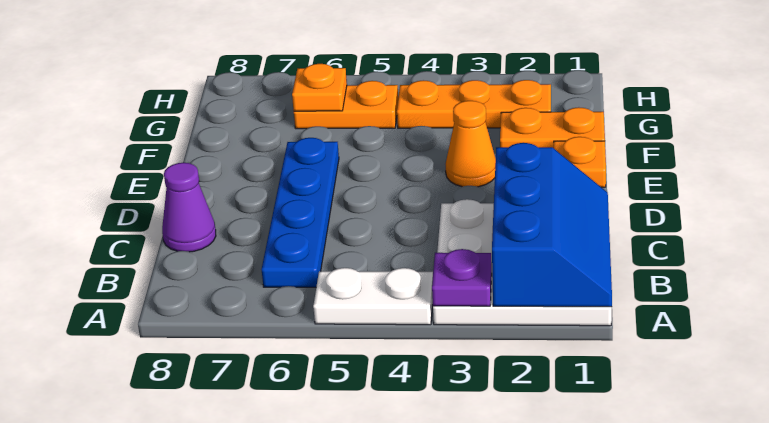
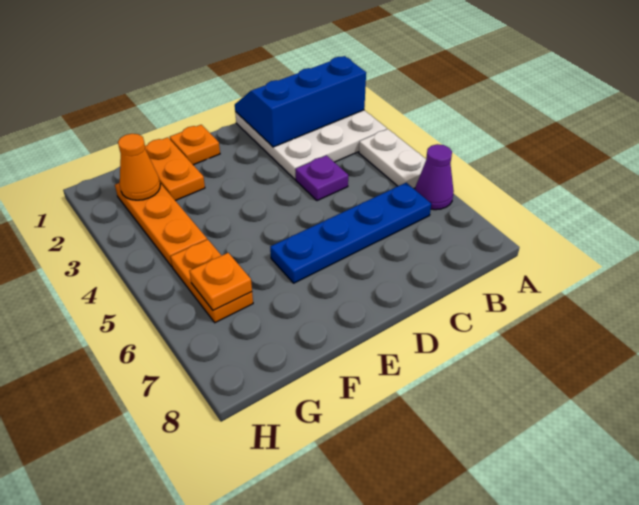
purple plate A3 level 2 -> purple plate C4 level 1
purple cone C8 level 1 -> purple cone A6 level 1
orange cone E3 level 1 -> orange cone G2 level 2

